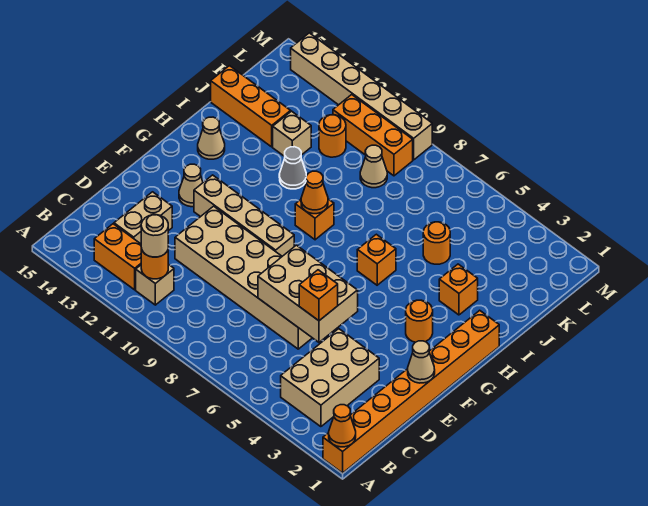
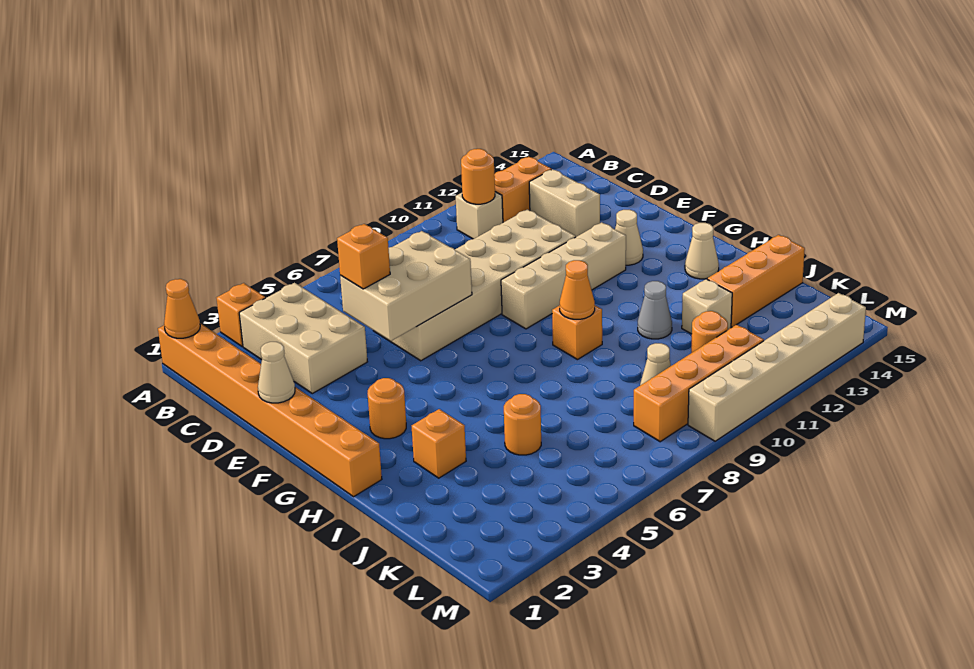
tan round brick B11 level 3 -> none
orange brick H6 level 1 -> orange brick A3 level 1
orange brick L9:L11 level 1 -> orange brick L8:L11 level 1

